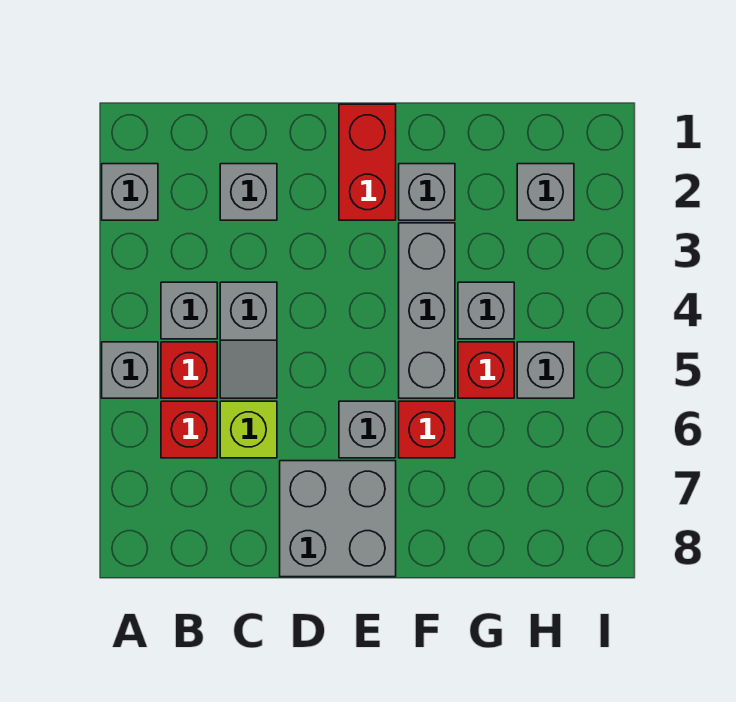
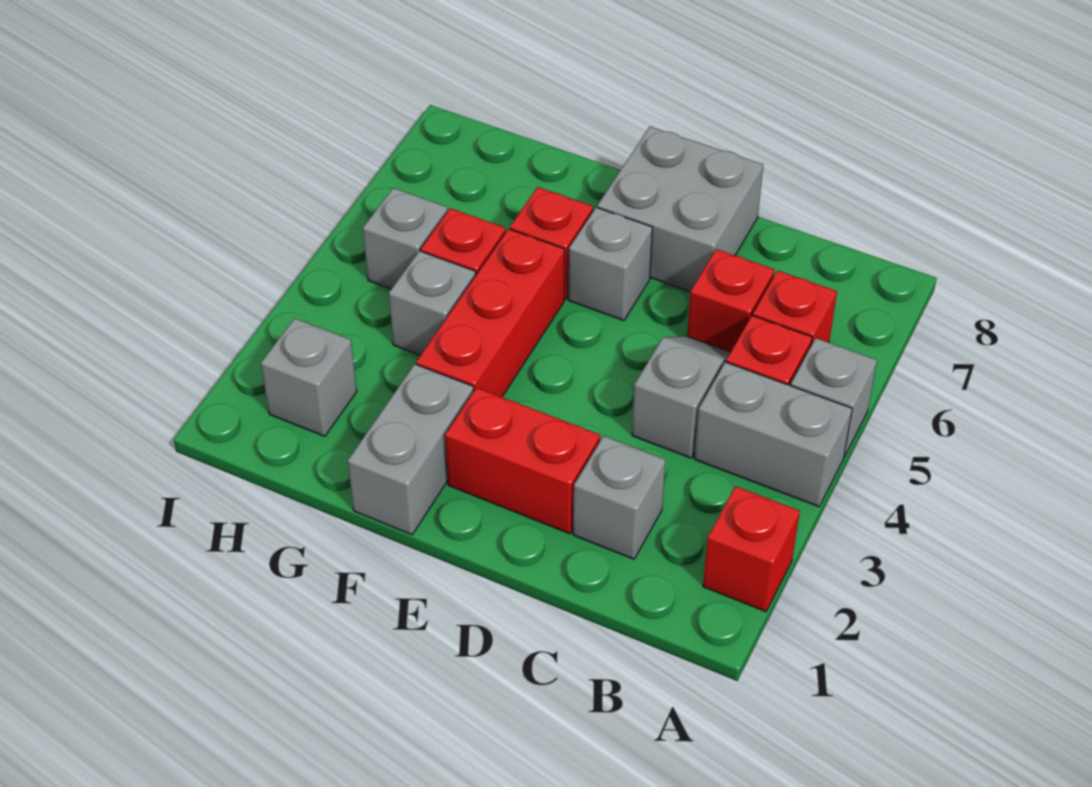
grey brick A2 level 1 -> red brick A2 level 1
grey brick B4 level 1 -> grey brick A4:B4 level 1
lime brick C6 level 1 -> red brick C6 level 1
red brick E1:E2 level 1 -> red brick D2:E2 level 1
grey brick F2 level 1 -> grey brick F1:F2 level 1
grey brick F3:F5 level 1 -> red brick F3:F5 level 1

